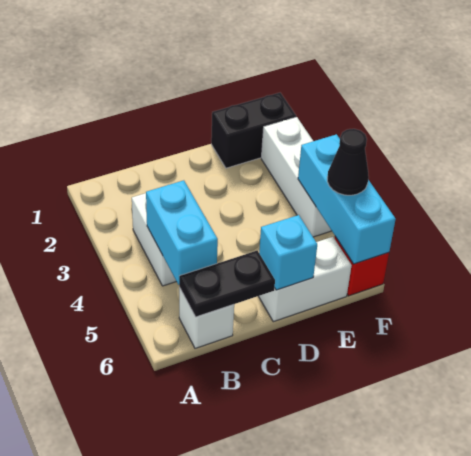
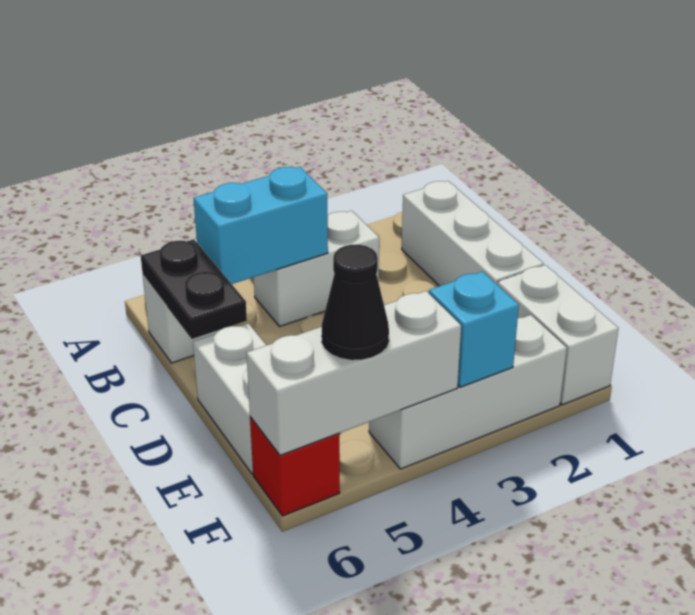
none -> white brick B1:D1 level 1
cyan brick D6 level 2 -> cyan brick F3 level 2
black brick E1:F1 level 1 -> white brick E1:F1 level 1
cyan brick F4:F6 level 2 -> white brick F4:F6 level 2

